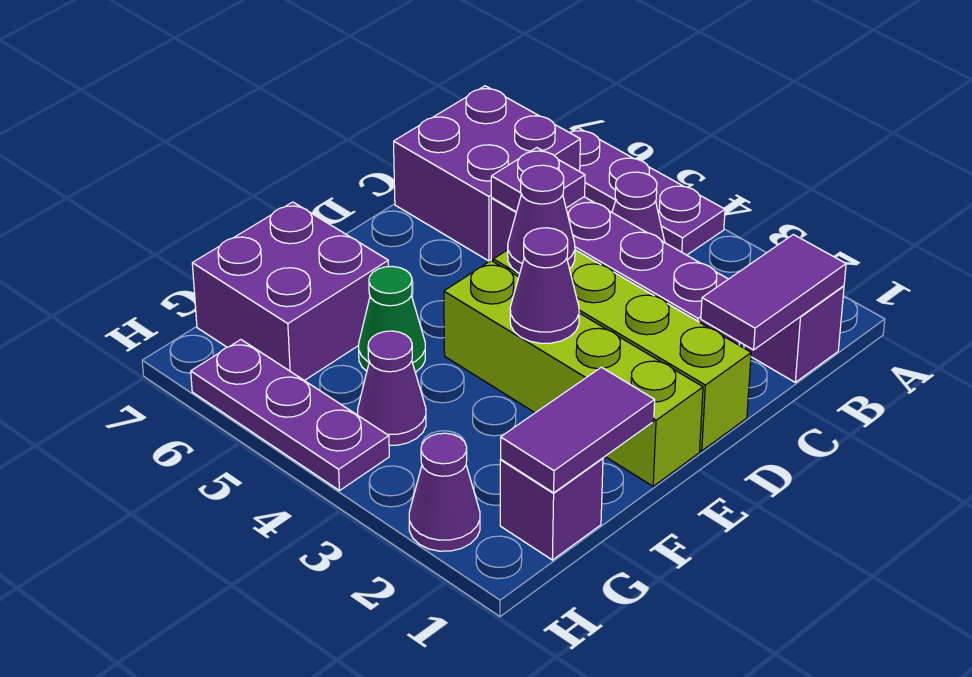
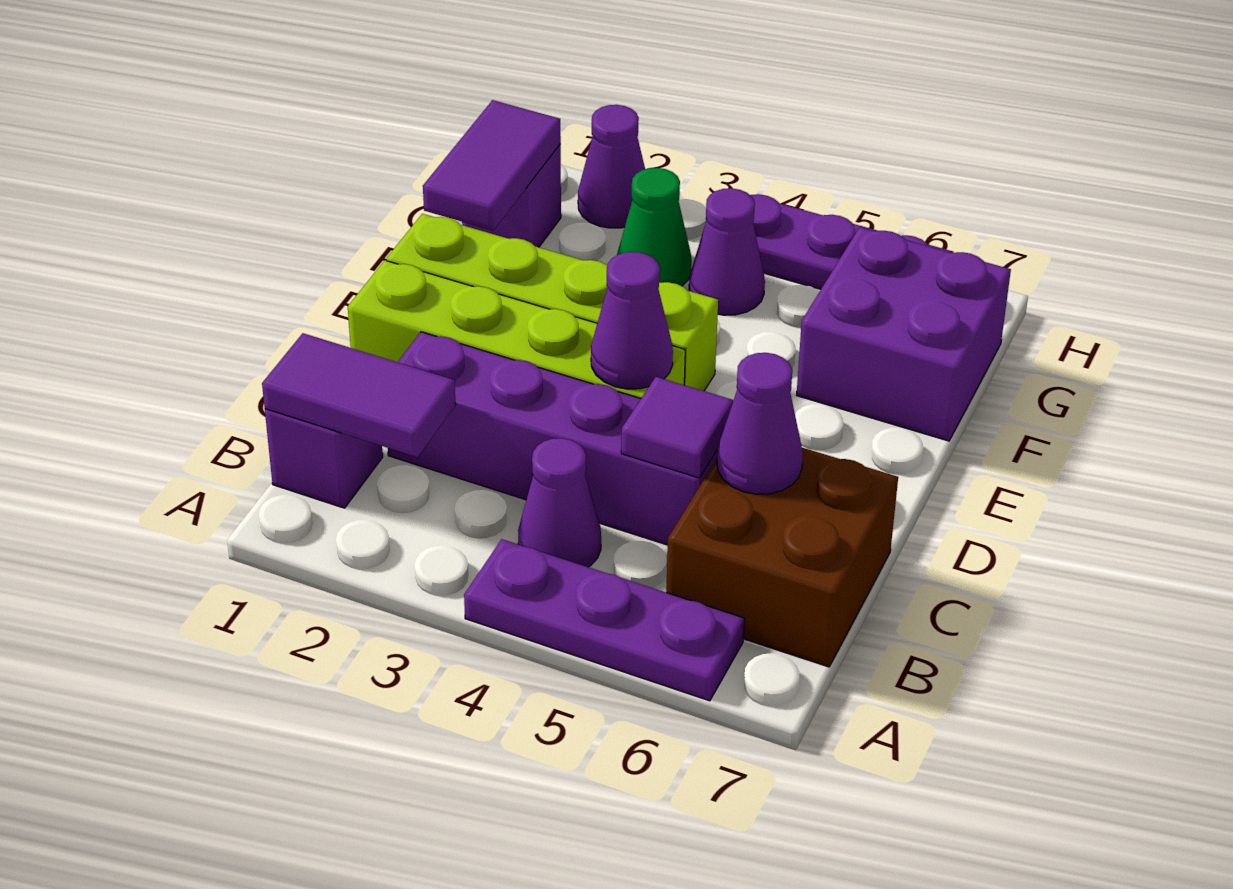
purple tile B1:C1 level 2 -> purple tile B1:B2 level 2
purple brick B6:C7 level 1 -> brown brick B6:C7 level 1
purple plate C5 level 2 -> purple tile C5 level 2
purple cone E3 level 2 -> purple cone C6 level 2
green cone F5 level 1 -> green cone G3 level 1

